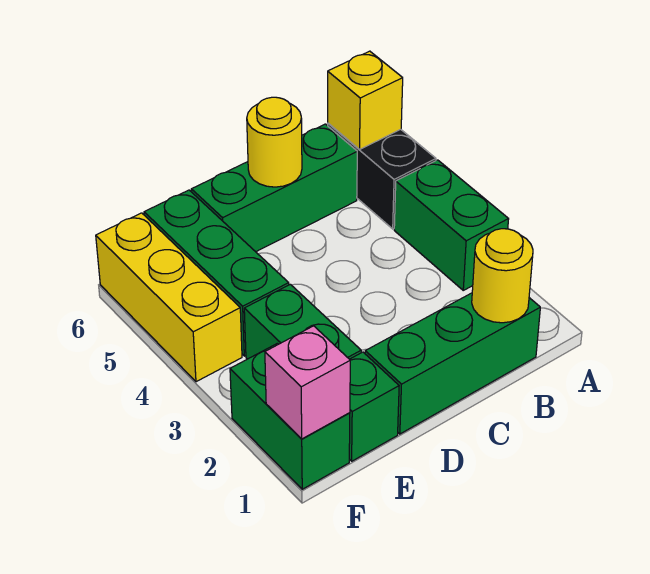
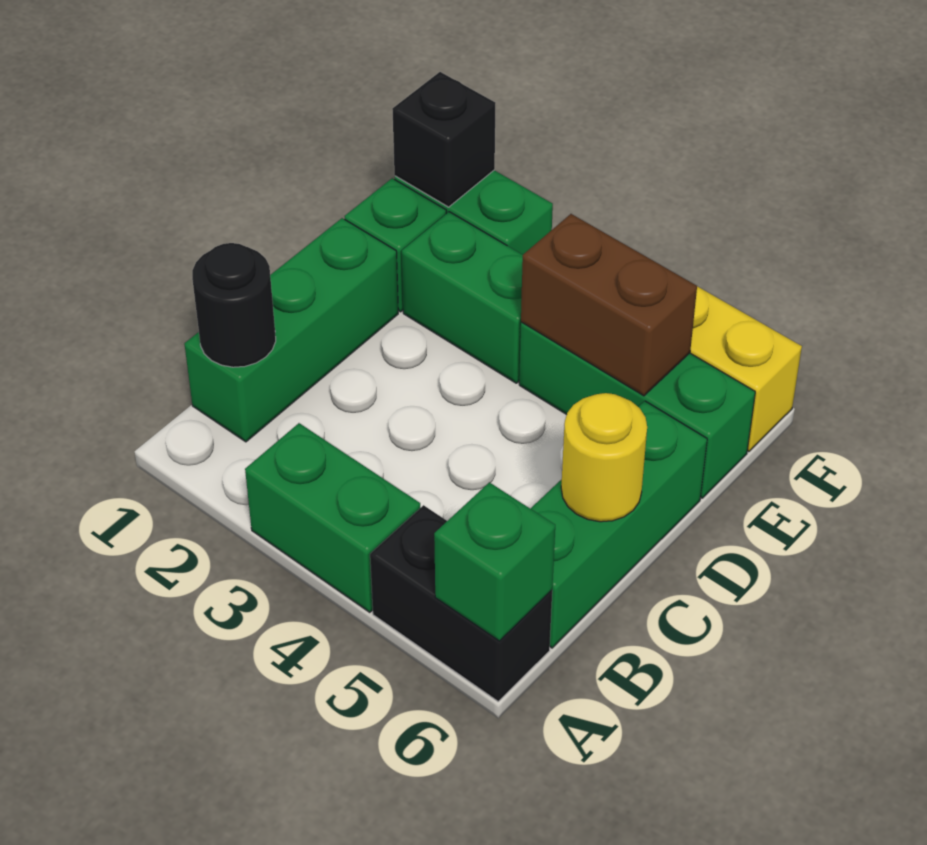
yellow brick A6 level 2 -> green brick A6 level 2
yellow round brick B1 level 2 -> black round brick B1 level 2
none -> brown brick E4:E5 level 2
pink brick F1 level 2 -> black brick F1 level 2

